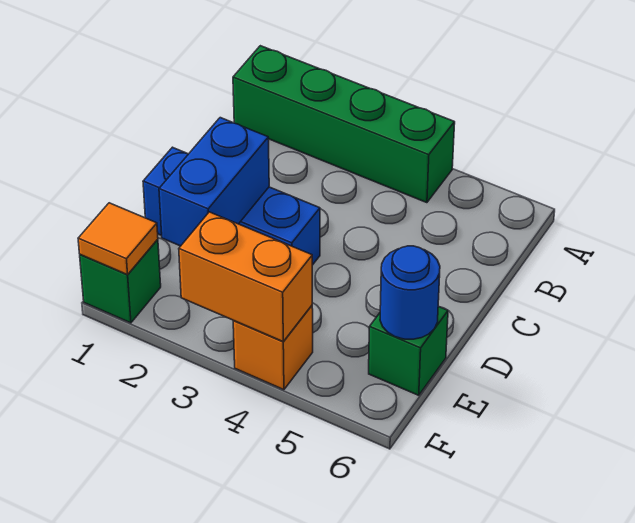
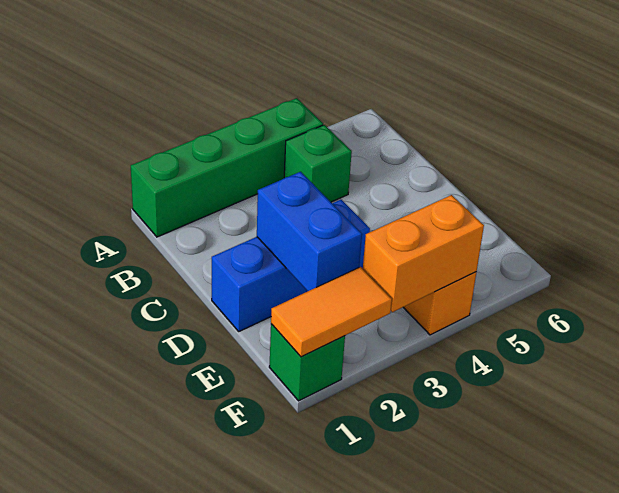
green brick E6 level 1 -> green brick B4 level 1
blue round brick E6 level 2 -> none
orange tile F1 level 2 -> orange tile F1:F2 level 2

